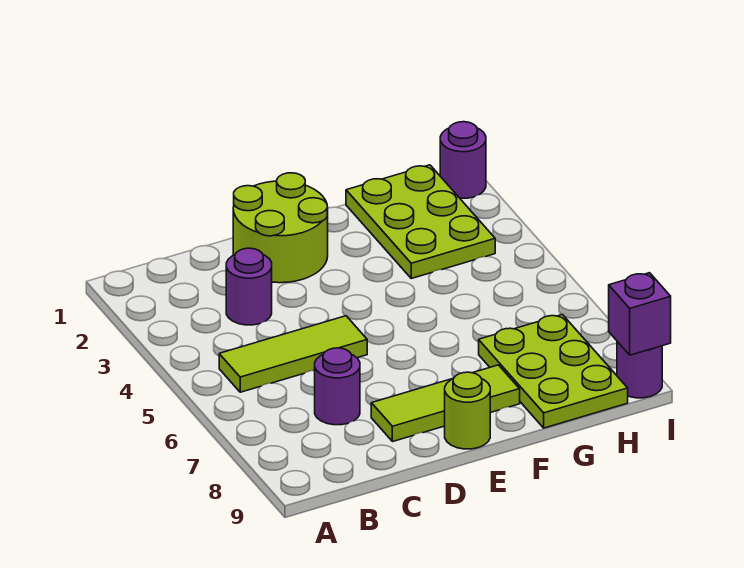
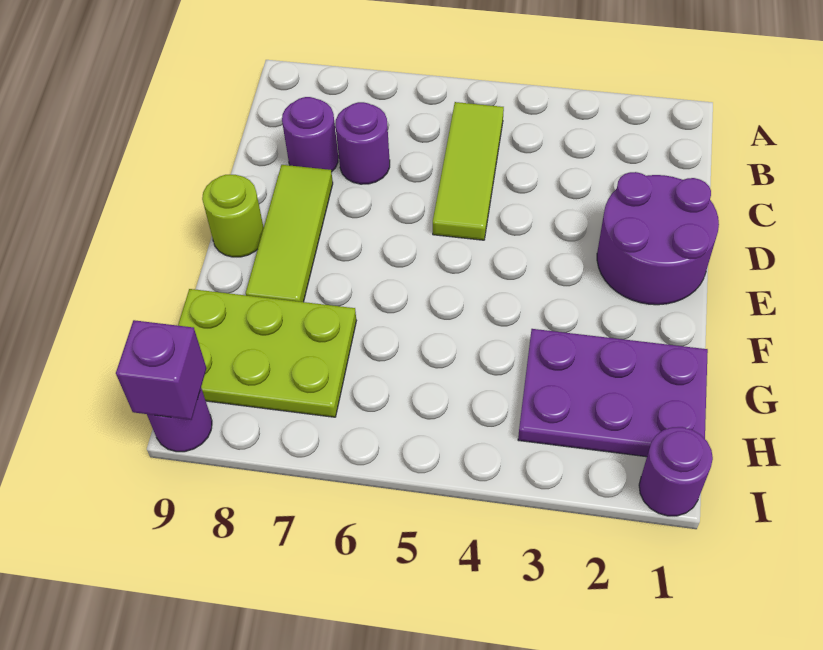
purple round brick C3 level 1 -> purple round brick C8 level 1
lime round brick D1:E2 level 1 -> purple round brick D1:E2 level 1
lime plate G1:H3 level 1 -> purple plate G1:H3 level 1

